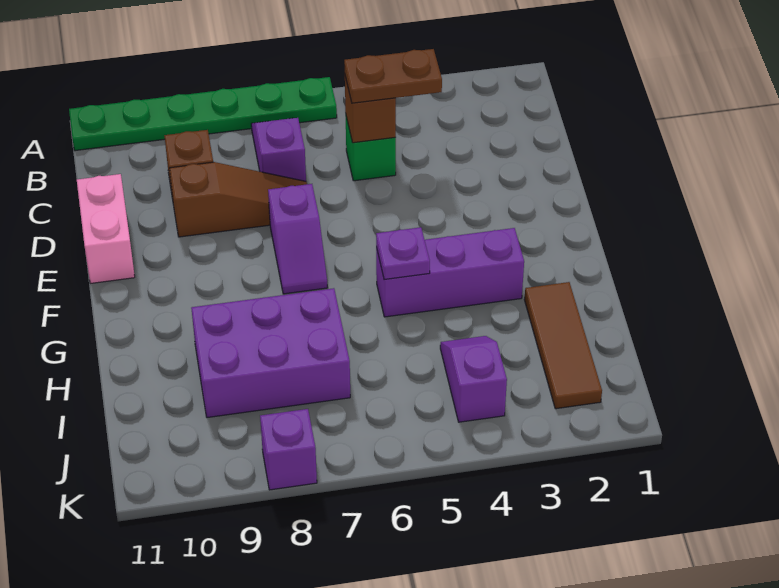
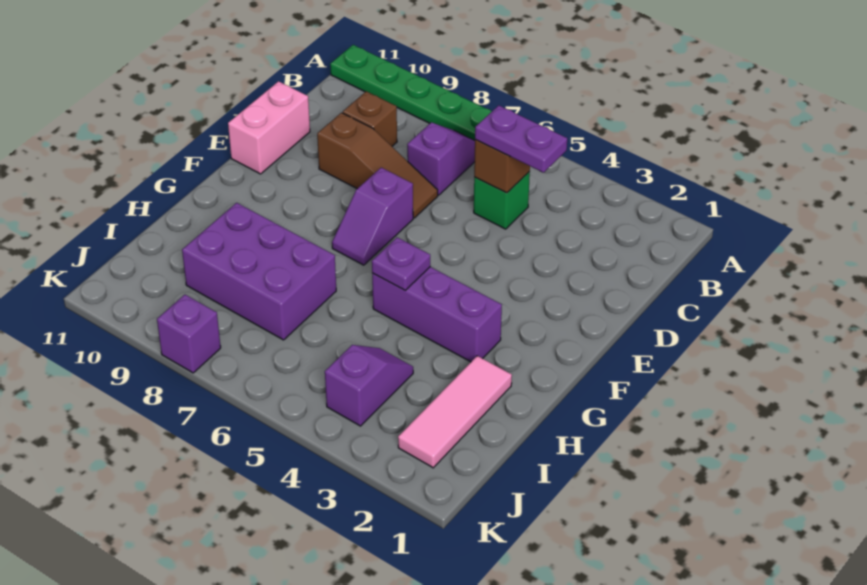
brown plate C4:C5 level 3 -> purple plate C4:C5 level 3
brown tile H2:J2 level 1 -> pink tile H2:J2 level 1

